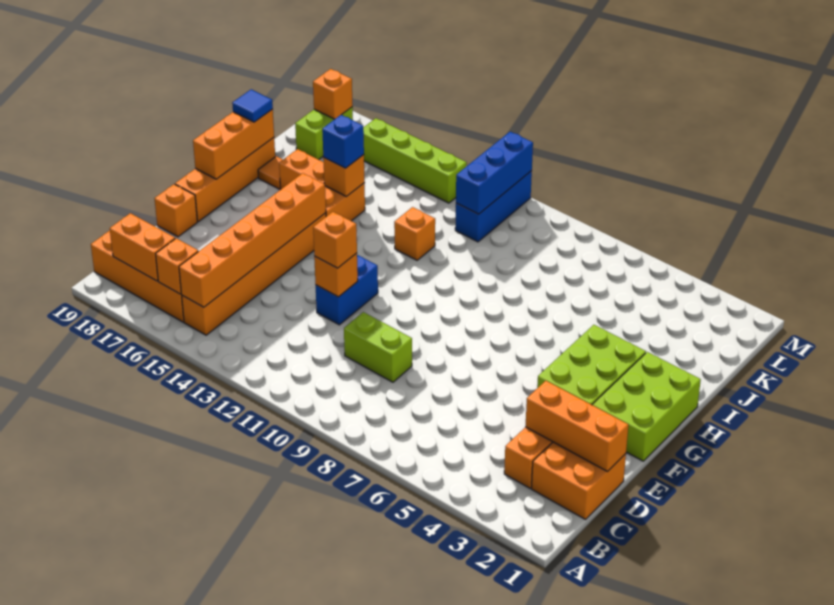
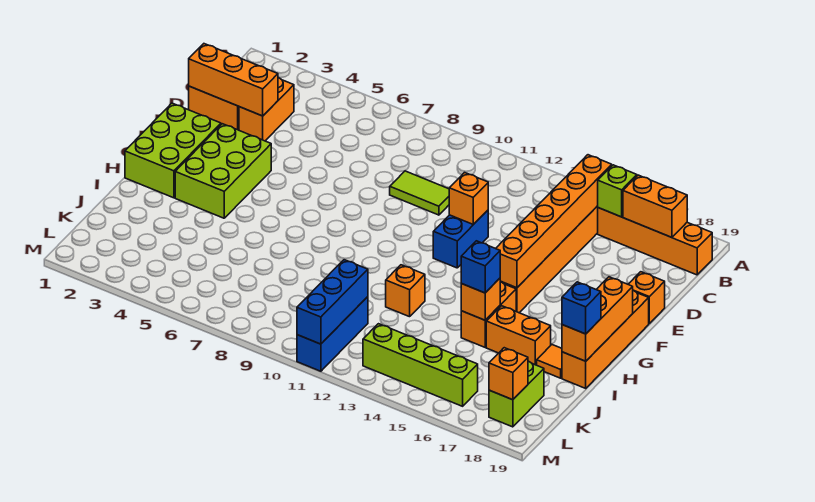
orange brick B16 level 2 -> lime brick B16 level 2
lime brick D9:D10 level 1 -> lime tile D9:D10 level 1
orange brick E12 level 3 -> none
blue tile I19 level 3 -> blue brick I19 level 3

